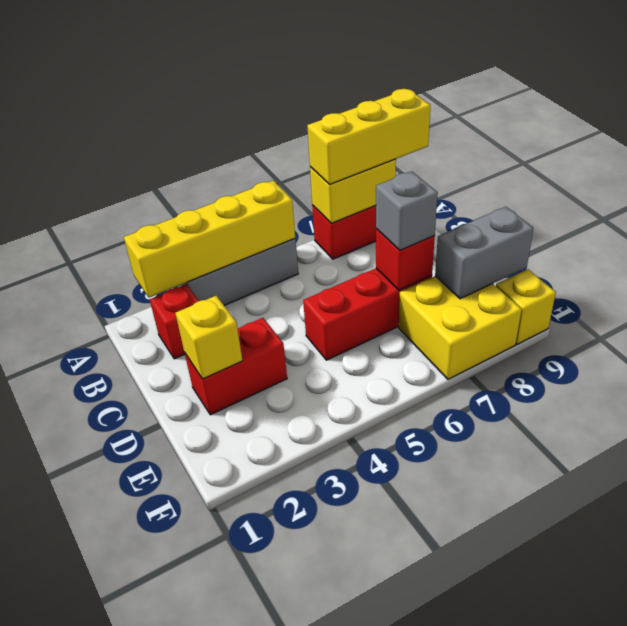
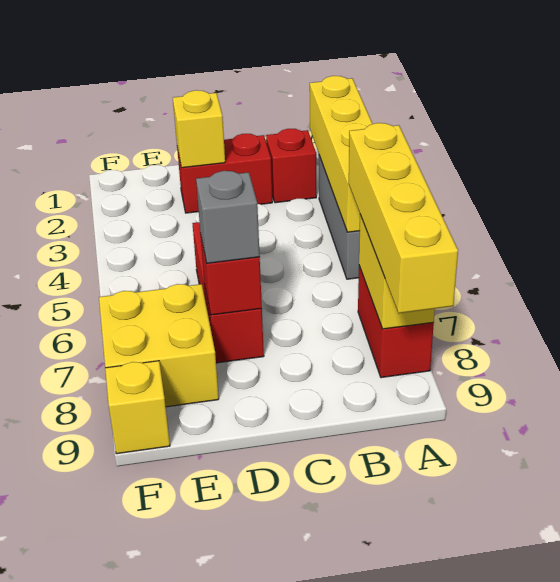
yellow brick A7:A9 level 3 -> yellow brick A6:A9 level 3
red brick D2:D3 level 1 -> red brick C2:D2 level 1
grey brick E8:E9 level 2 -> none

